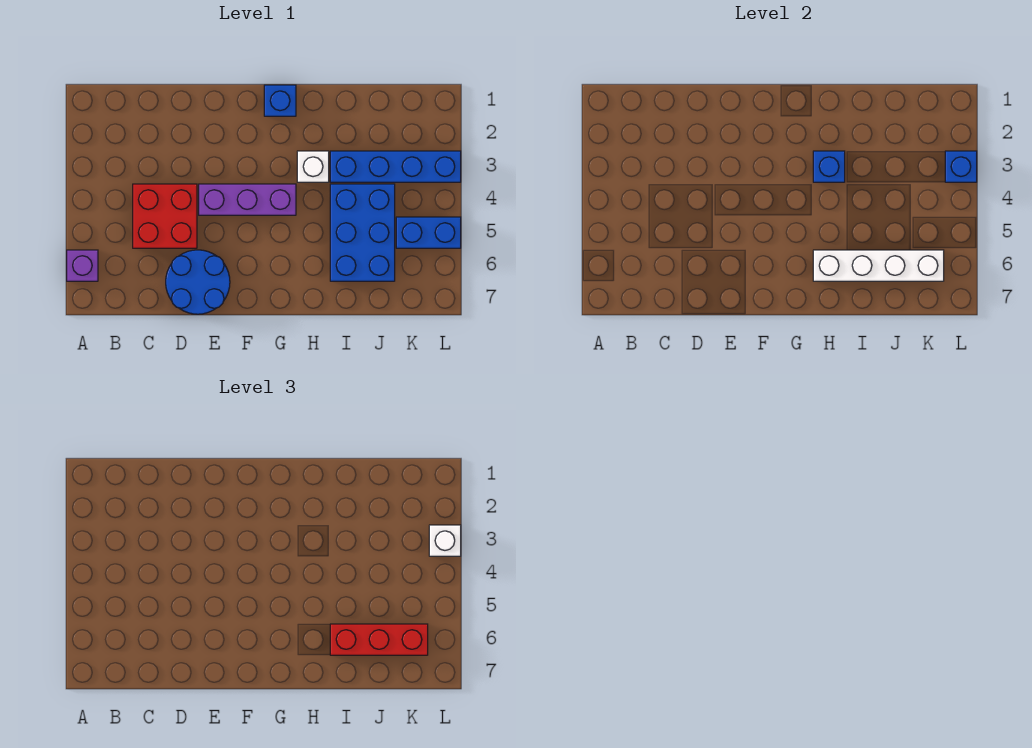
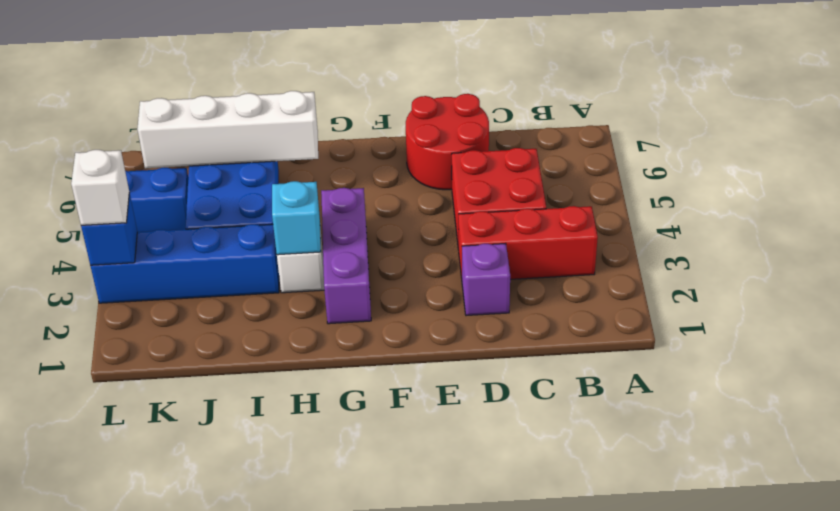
purple brick A6 level 1 -> purple brick D2 level 1
blue round brick D6:E7 level 1 -> red round brick D6:E7 level 1
purple brick E4:G4 level 1 -> purple brick G2:G4 level 1
blue brick G1 level 1 -> none
blue brick H3 level 2 -> cyan brick H3 level 2
red brick I6:K6 level 3 -> red brick B3:D3 level 1

